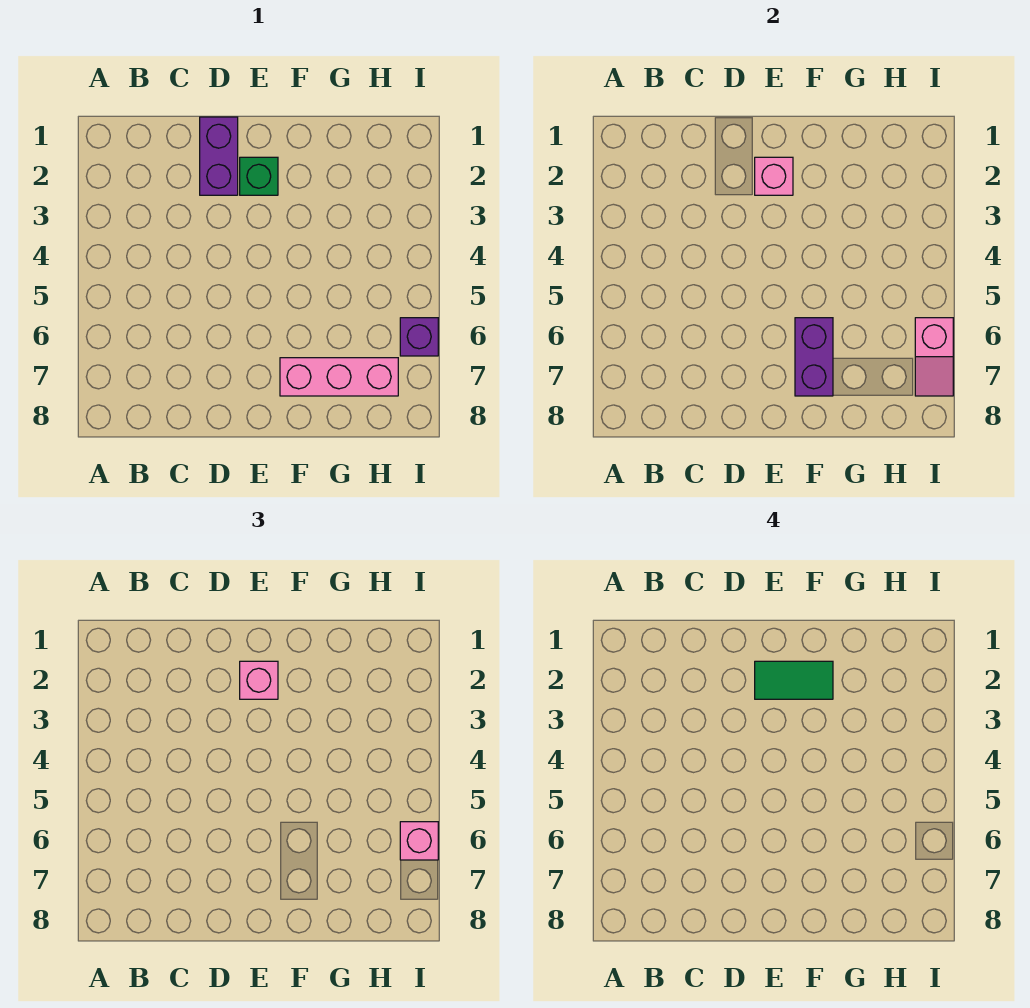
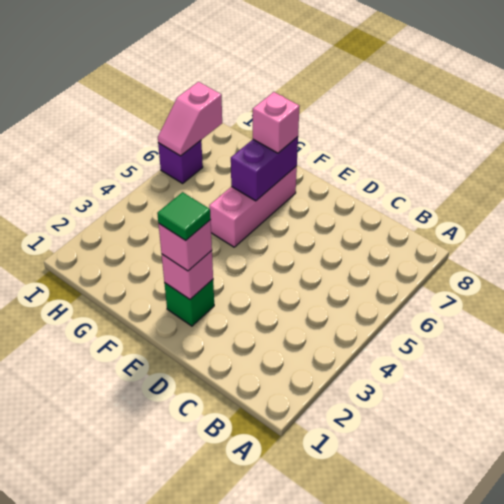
purple brick D1:D2 level 1 -> none
green tile E2:F2 level 4 -> green tile E2 level 4
pink brick F7:H7 level 1 -> pink brick F5:F7 level 1
pink slope I6:I7 level 2 top 6 -> pink slope I6:I7 level 2 top 7
pink brick I6 level 3 -> pink brick F7 level 3

